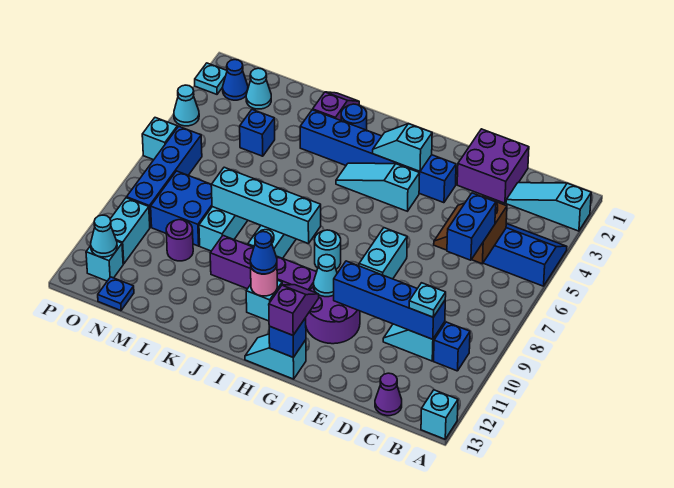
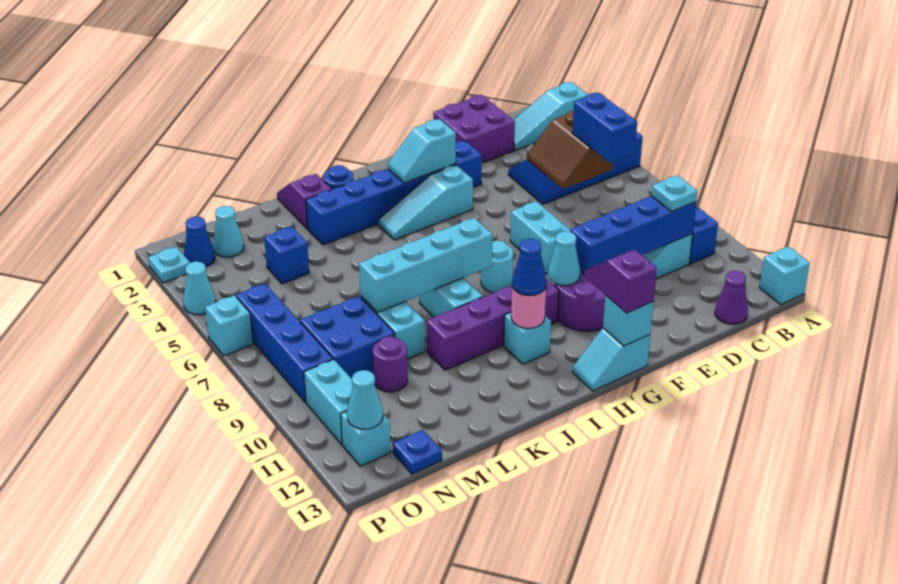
blue brick G13 level 2 -> cyan brick G13 level 2

